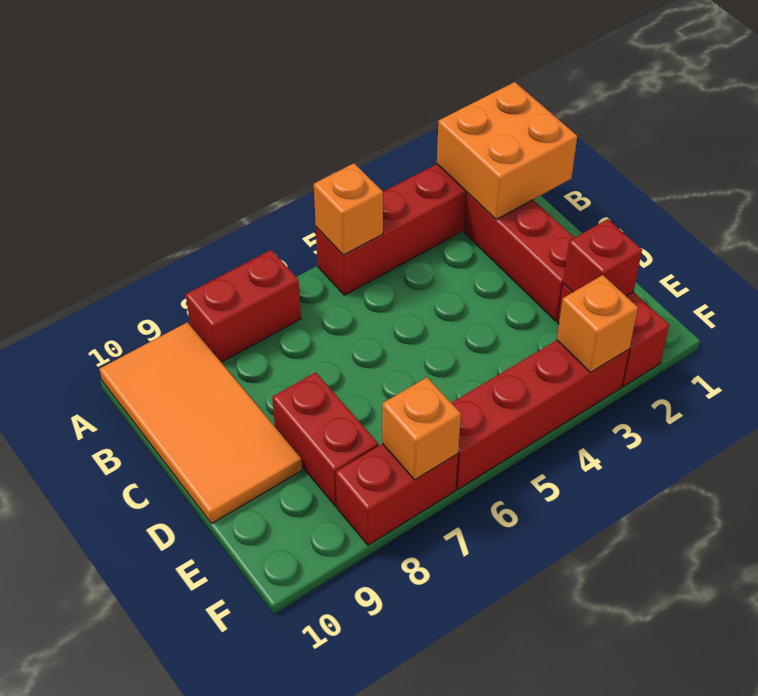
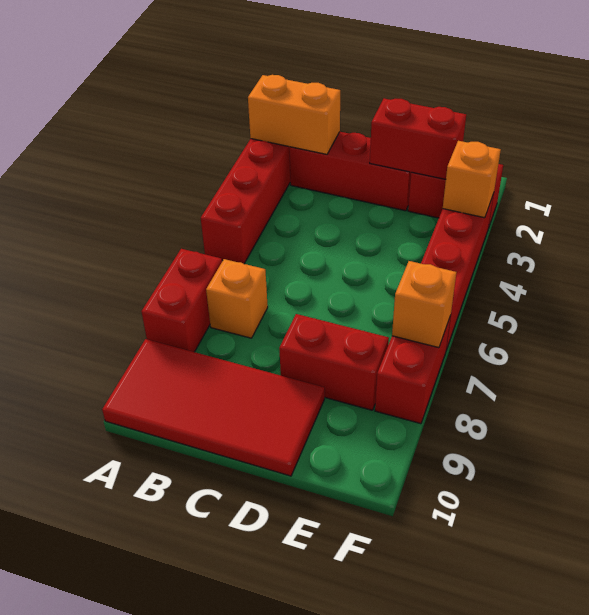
orange brick A1:B2 level 2 -> orange brick A2:B2 level 2
orange brick A5 level 2 -> orange brick B7 level 1
orange tile A9:D10 level 1 -> red tile A9:D10 level 1
red brick E2 level 2 -> red brick D2:E2 level 2

